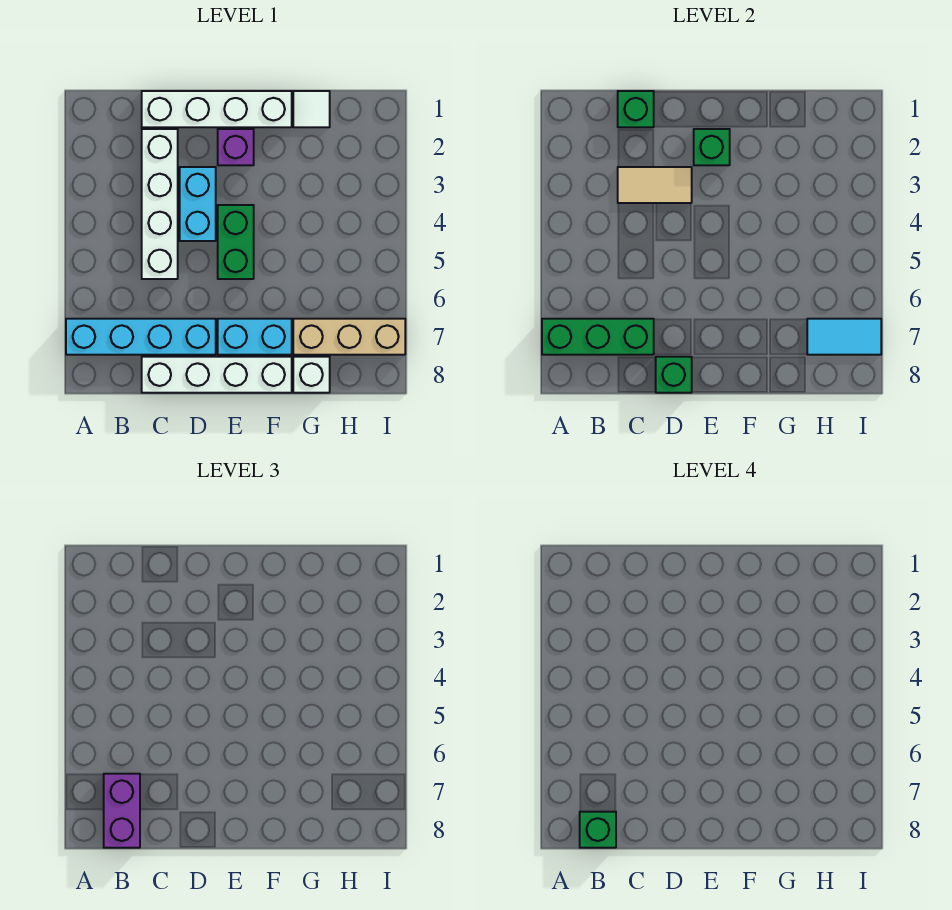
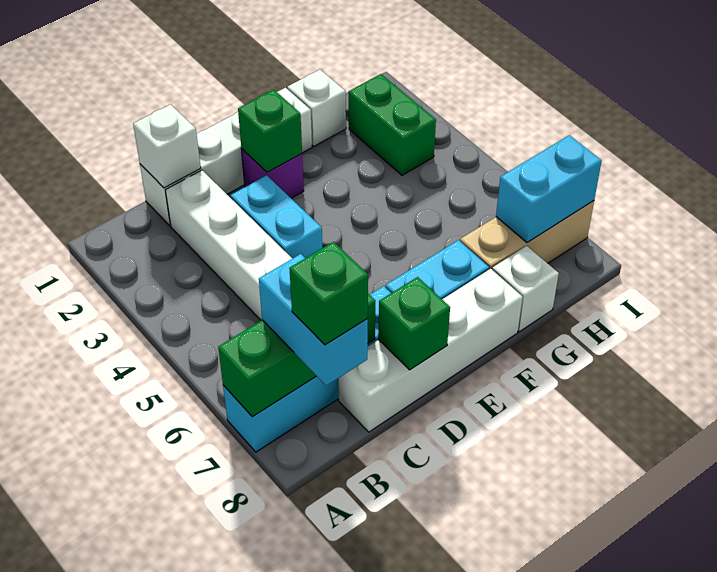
purple brick B7:B8 level 3 -> cyan brick B7:B8 level 3
green brick C1 level 2 -> white brick C1 level 2
tan tile C3:D3 level 2 -> none
green brick E4:E5 level 1 -> green brick H2:H3 level 1
white tile G1 level 1 -> white brick G1 level 1
cyan tile H7:I7 level 2 -> cyan brick H7:I7 level 2

